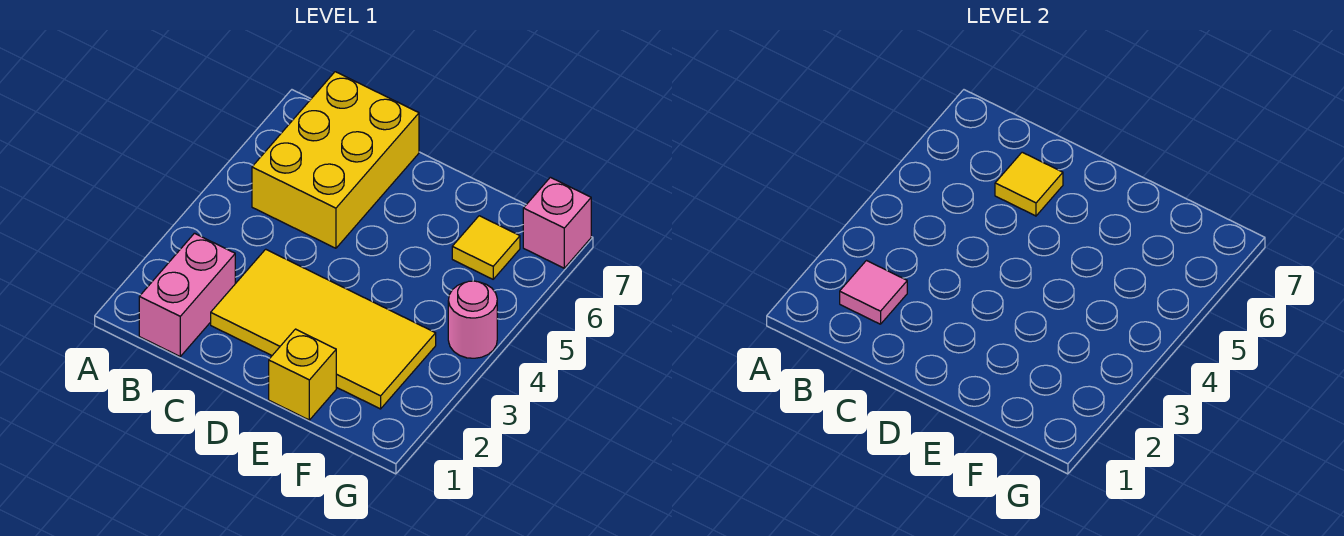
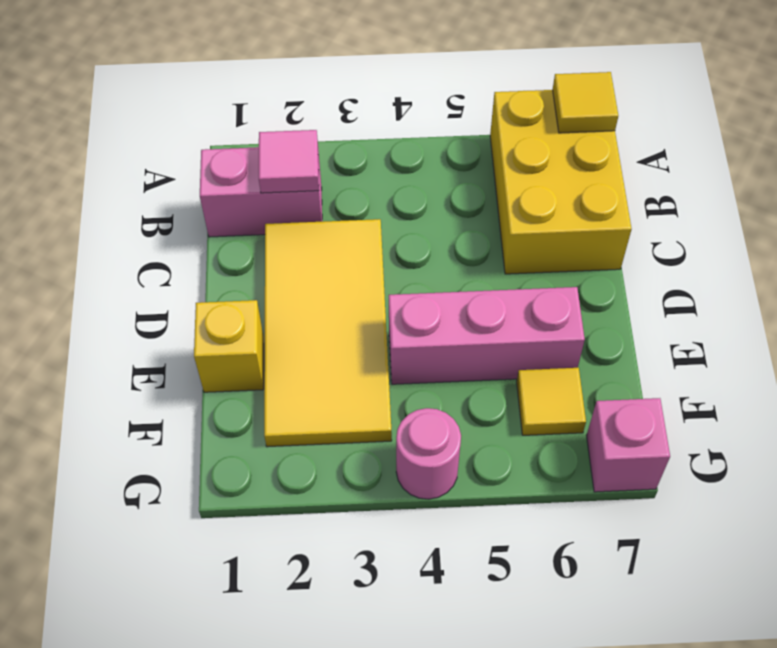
yellow brick B5:C7 level 1 -> yellow brick A6:C7 level 1
yellow tile C6 level 2 -> yellow tile A7 level 2
none -> pink brick E4:E6 level 1

